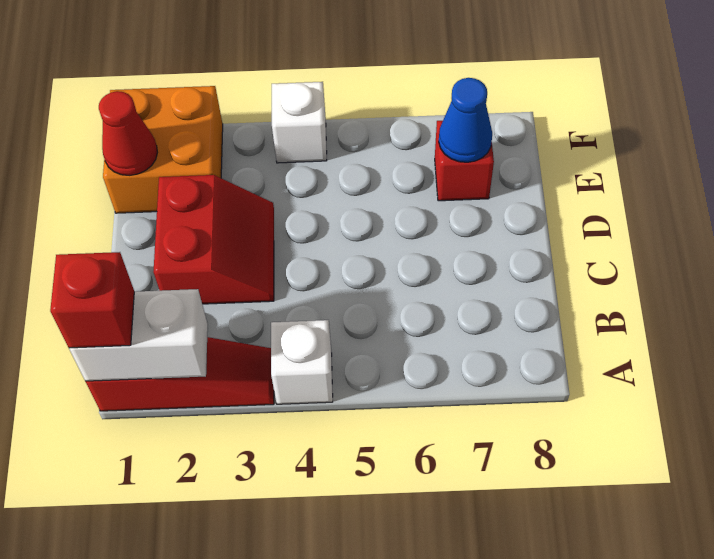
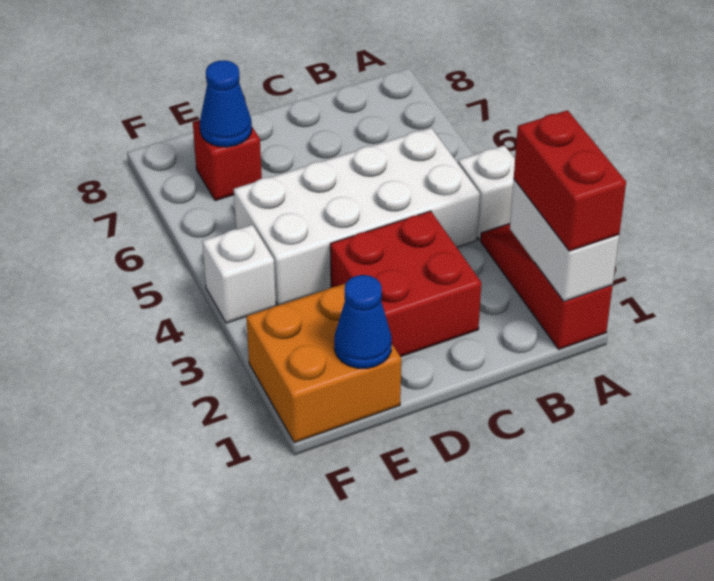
red brick A1 level 3 -> red brick A1:A2 level 3
none -> white brick B4:E5 level 1
red slope C2:D3 level 1 top 2 -> red brick C2:D3 level 1
red cone E1 level 2 -> blue cone E1 level 2

